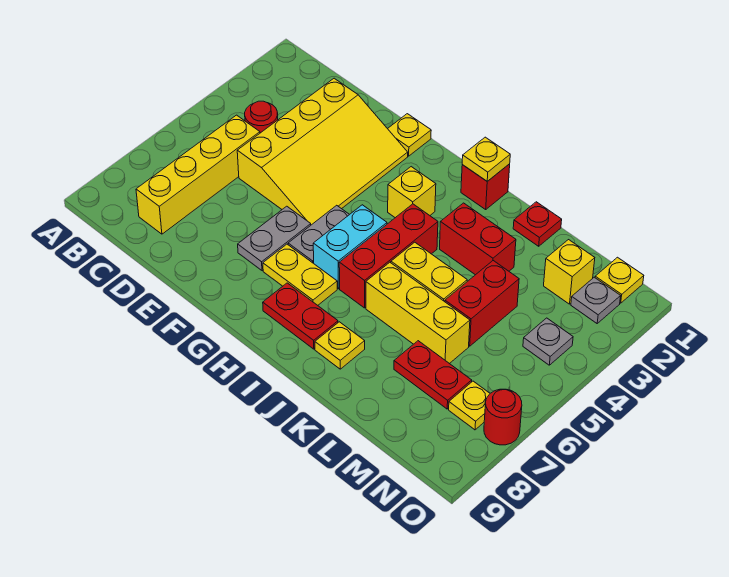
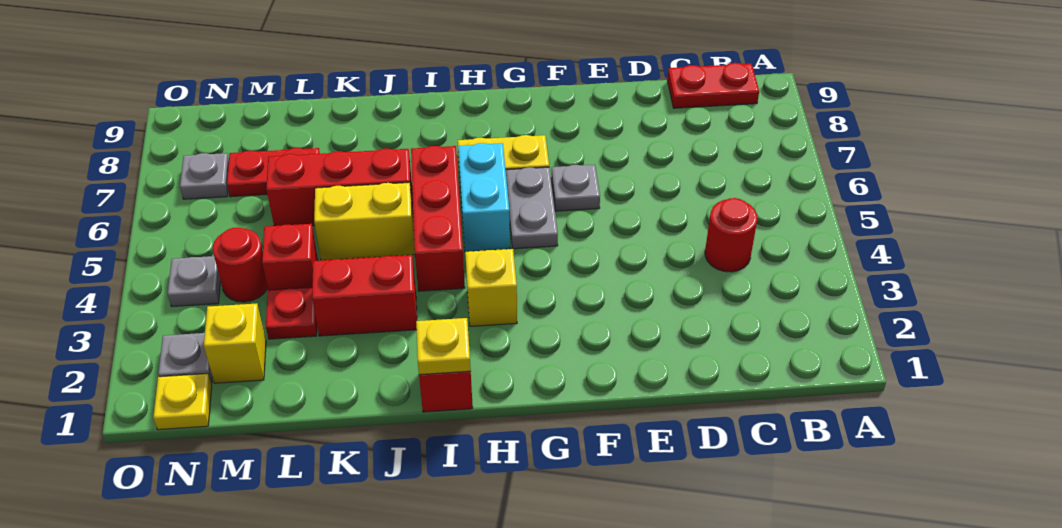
yellow brick C5:C8 level 1 -> none
yellow slope D2:F5 level 1 top D -> none
yellow plate F1 level 1 -> none
grey plate F6:F7 level 1 -> grey plate F6 level 1
red plate H8:I8 level 1 -> red plate B9:C9 level 1
yellow brick J6:L6 level 1 -> red brick J6:L6 level 1
yellow plate J8 level 1 -> none
red plate K1 level 1 -> red plate L3 level 1
red brick L4:L5 level 1 -> red brick L4 level 1
yellow plate N7 level 1 -> grey plate N7 level 1
red round brick O7 level 1 -> red round brick M4 level 1

